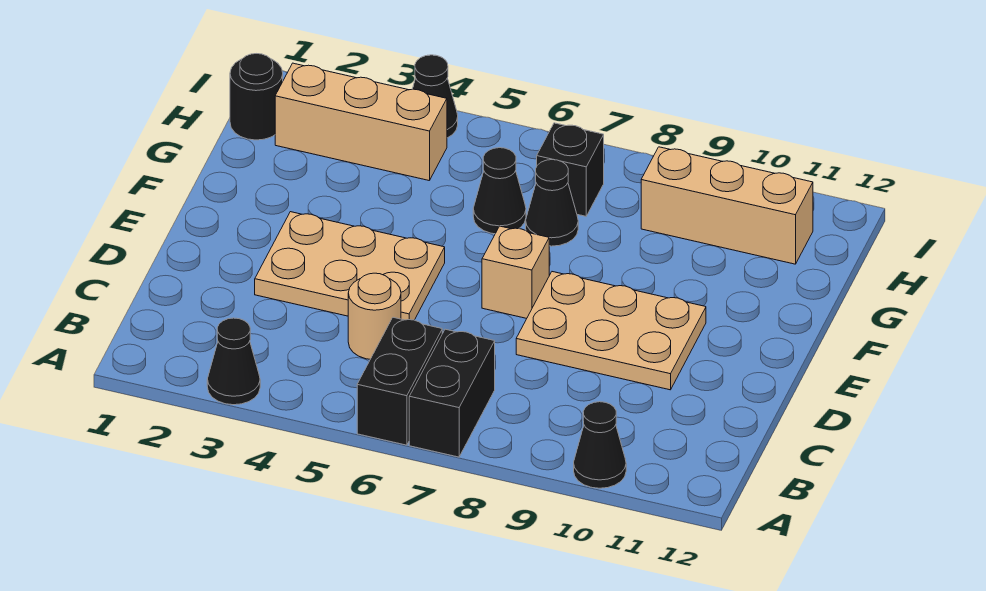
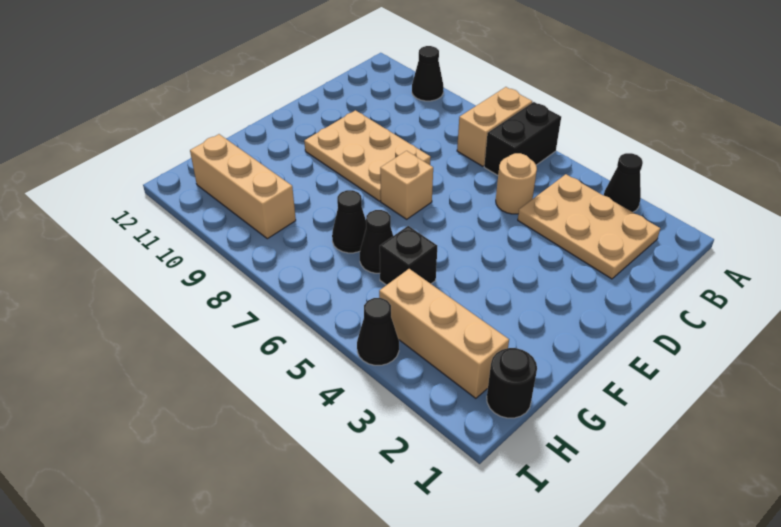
black brick A7:B7 level 1 -> tan brick A7:B7 level 1
tan plate D3:E5 level 1 -> tan plate B2:C4 level 1
black brick H7 level 1 -> black brick G5 level 1

